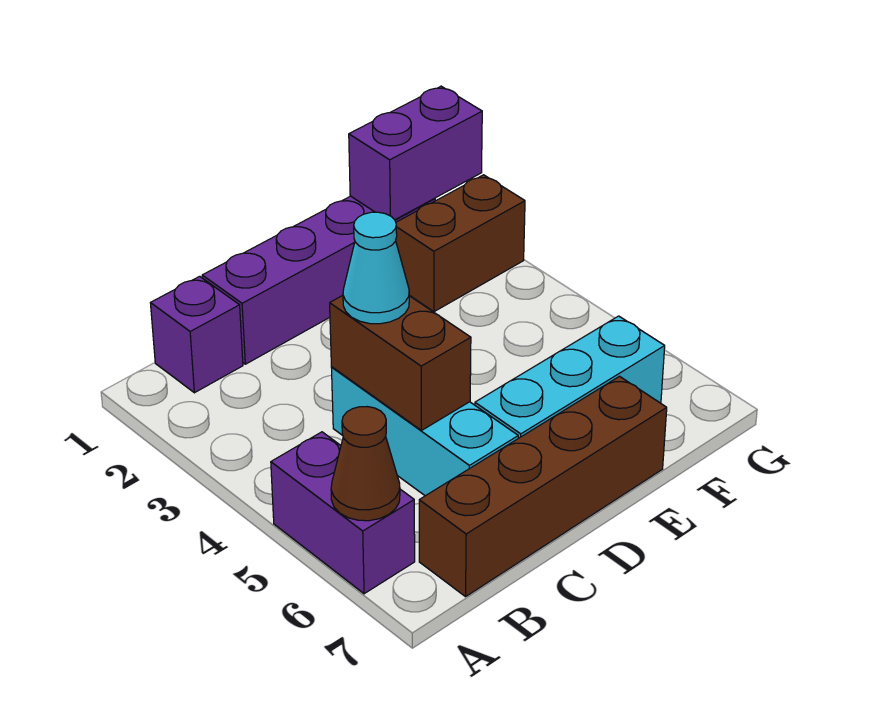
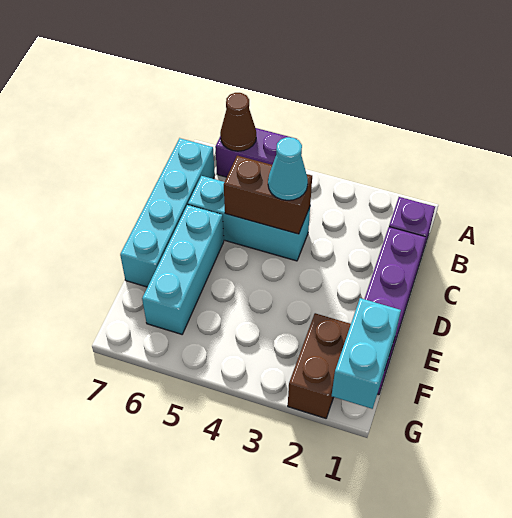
brown brick B7:E7 level 1 -> cyan brick B7:E7 level 1
purple brick F1:G1 level 2 -> cyan brick F1:G1 level 2

